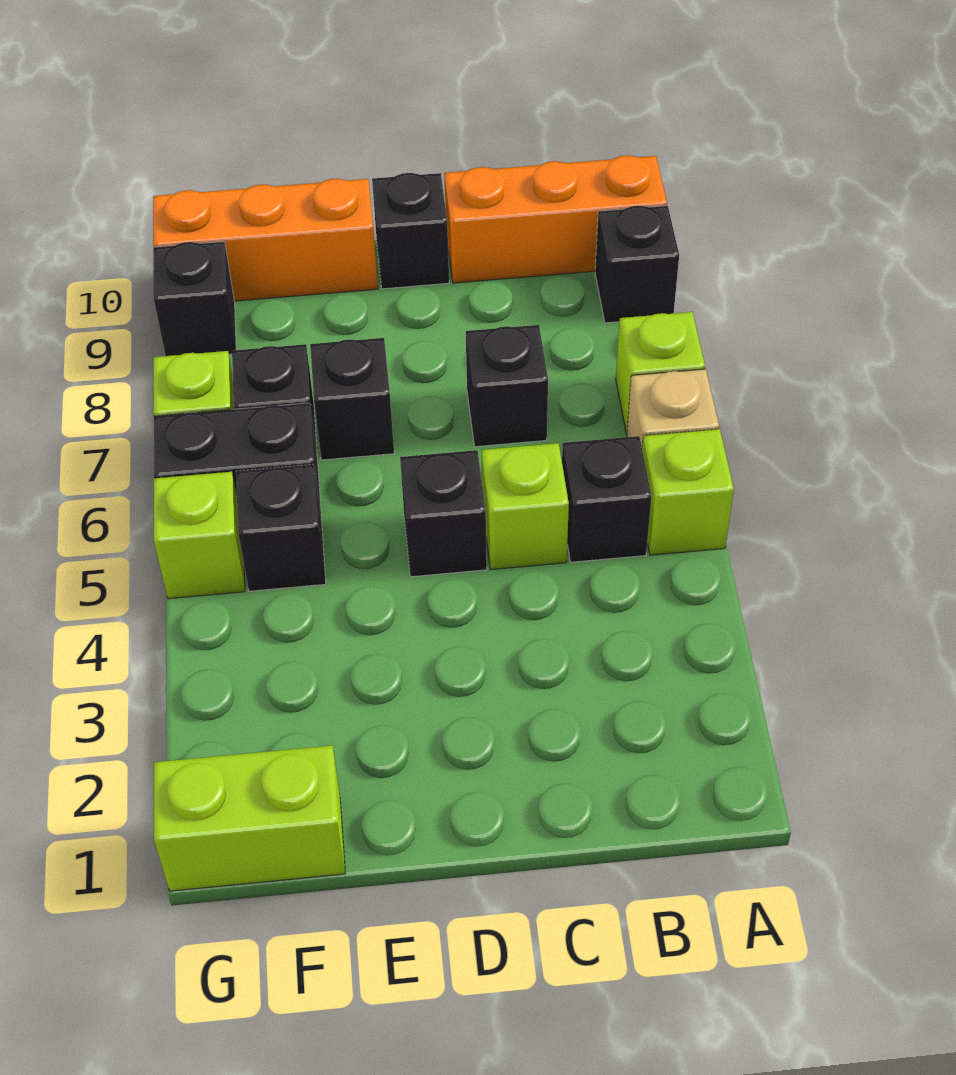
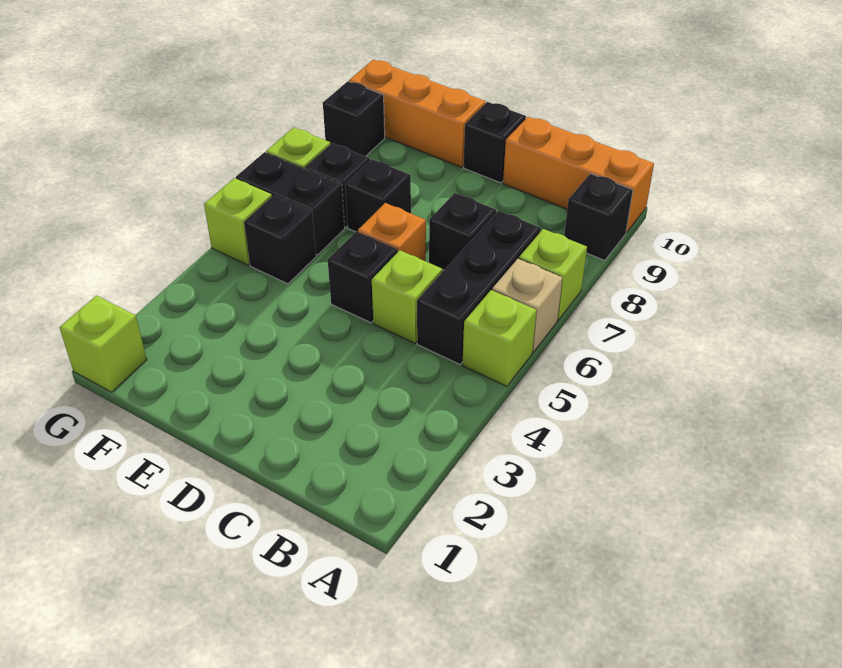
black brick B5 level 1 -> black brick B5:B7 level 1
none -> orange brick D6 level 1
lime brick F1:G1 level 1 -> lime brick G1 level 1

